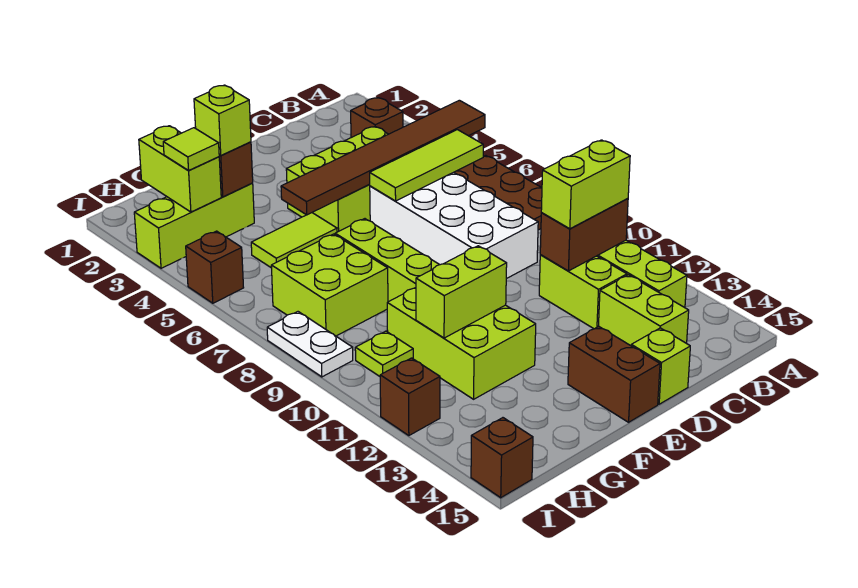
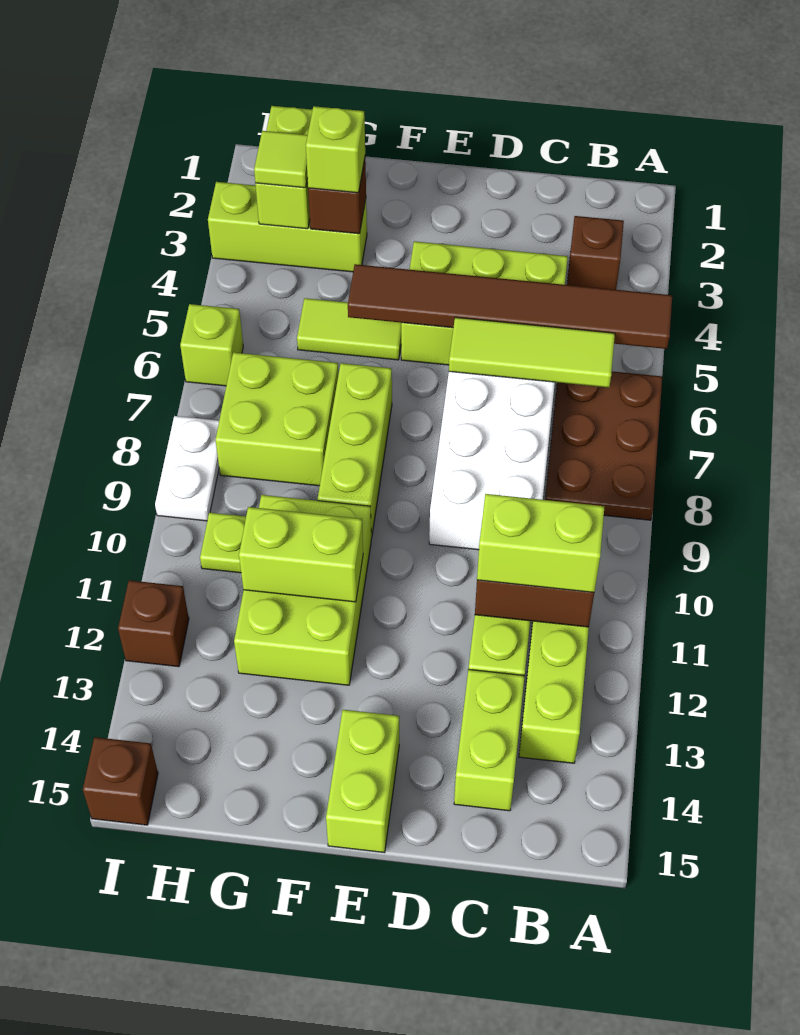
lime brick D15 level 1 -> lime brick I6 level 1
brown brick E14:E15 level 1 -> lime brick E14:E15 level 1
brown brick I5 level 1 -> none

